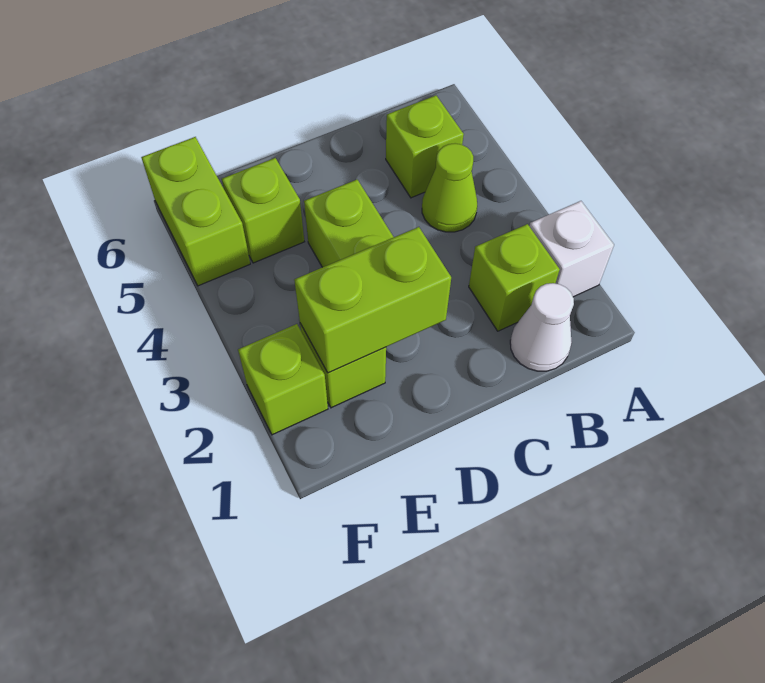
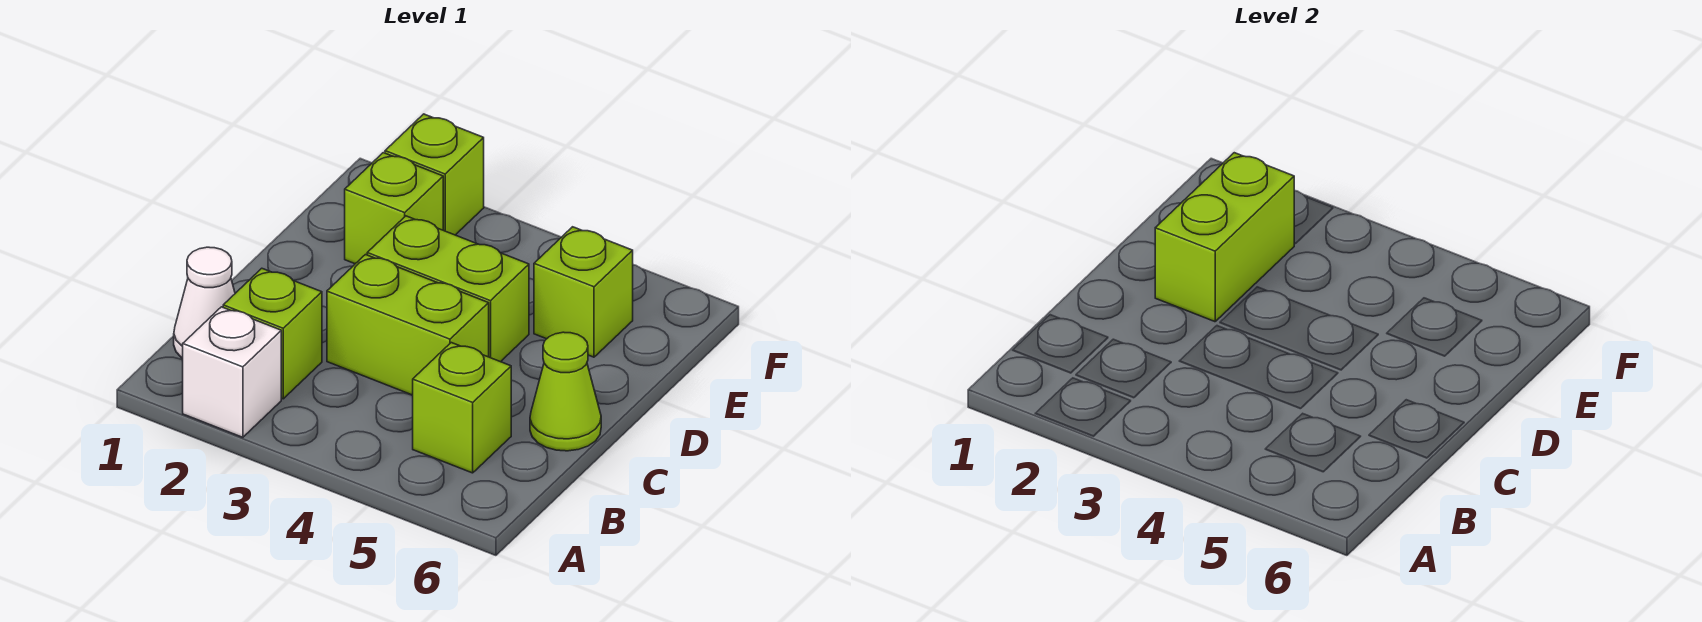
lime cone B4 level 1 -> lime cone C6 level 1
lime brick F5:F6 level 1 -> lime brick C3:C4 level 1

